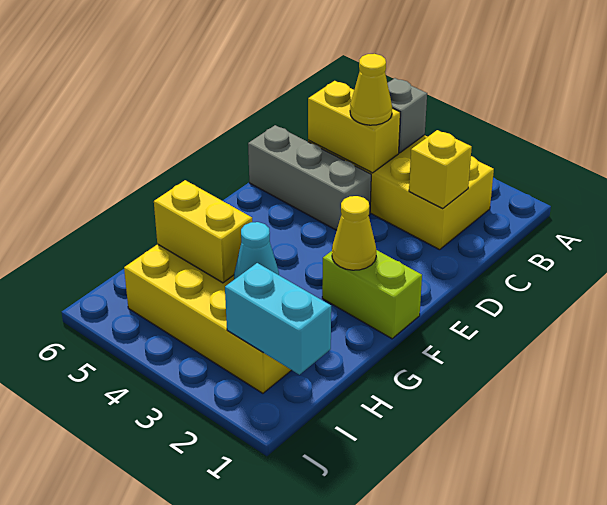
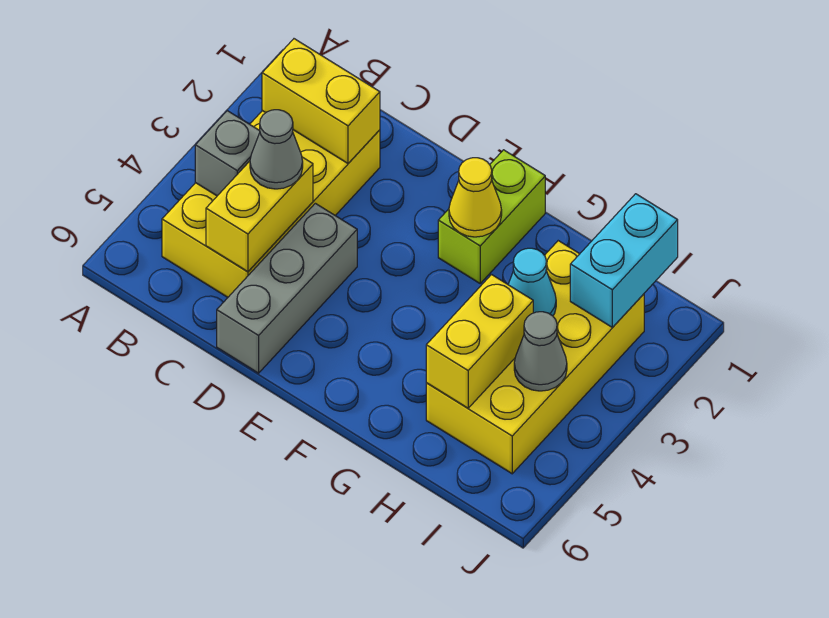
yellow brick C2 level 2 -> yellow brick B2:C2 level 2
yellow cone C4 level 3 -> grey cone C4 level 3
none -> grey cone I4 level 2

